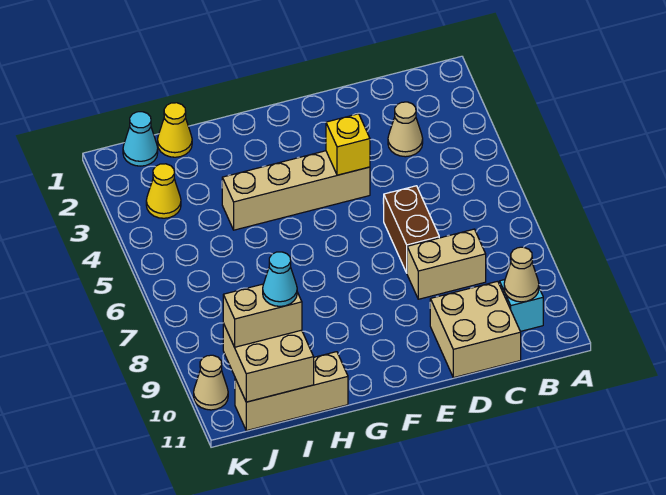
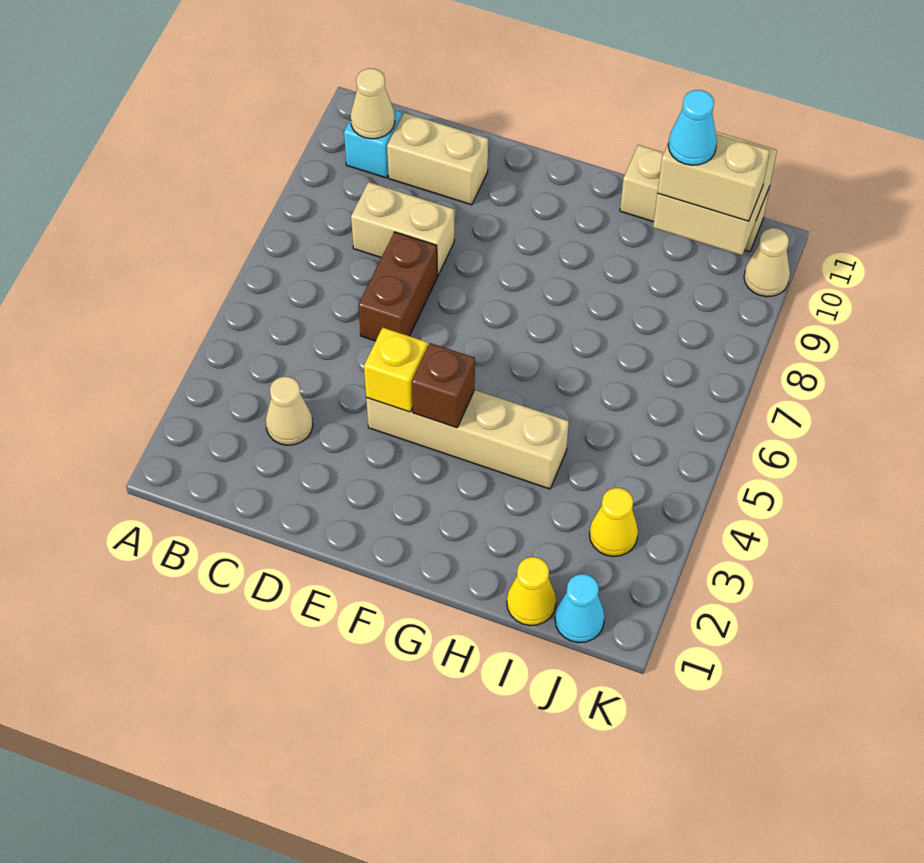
tan brick C10:D11 level 1 -> tan brick C10:D10 level 1
none -> brown brick F4 level 2

